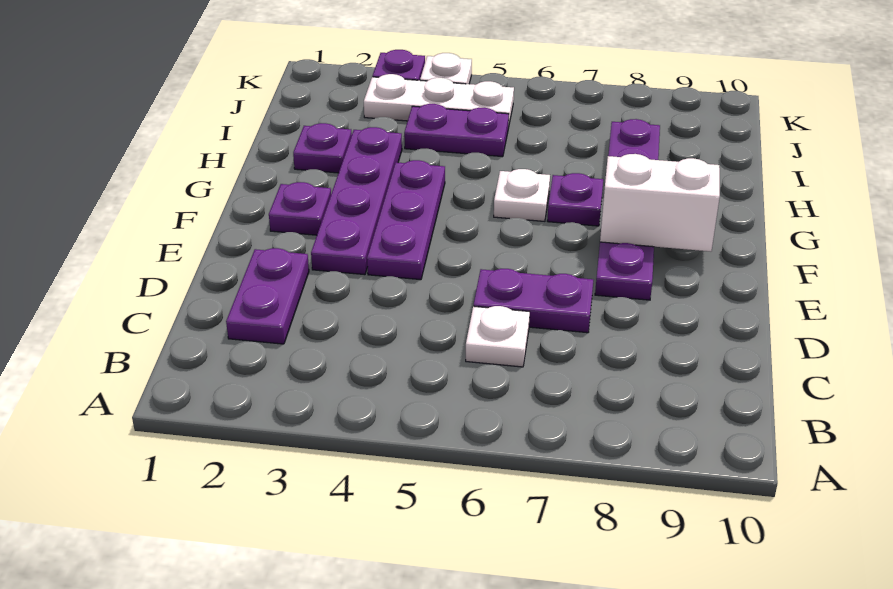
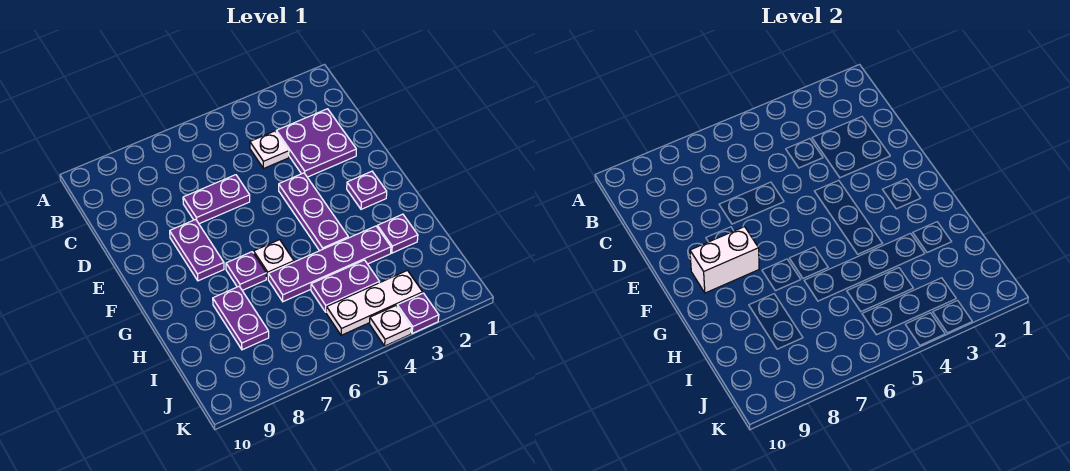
purple plate C2:D2 level 1 -> purple plate C2:D3 level 1
white plate C6 level 1 -> white plate C4 level 1
purple plate E3:H3 level 1 -> purple plate H3:H6 level 1

